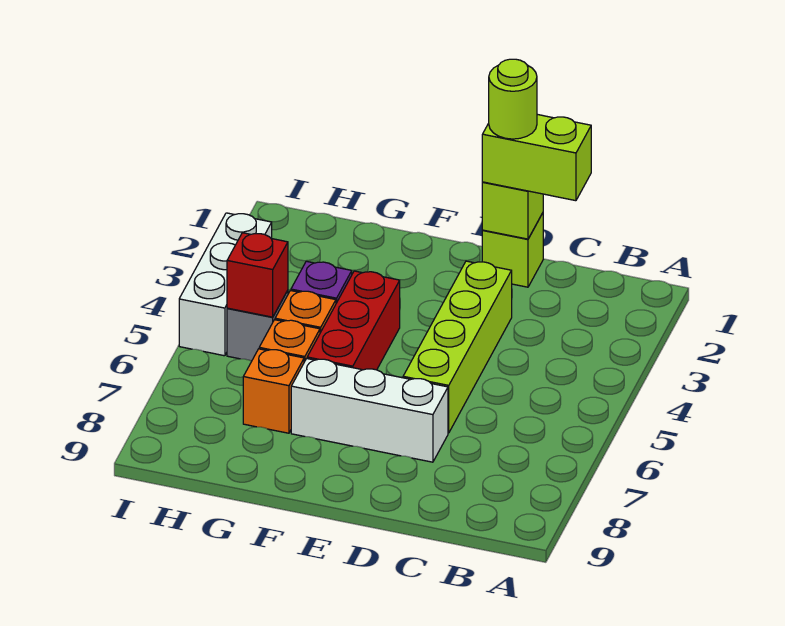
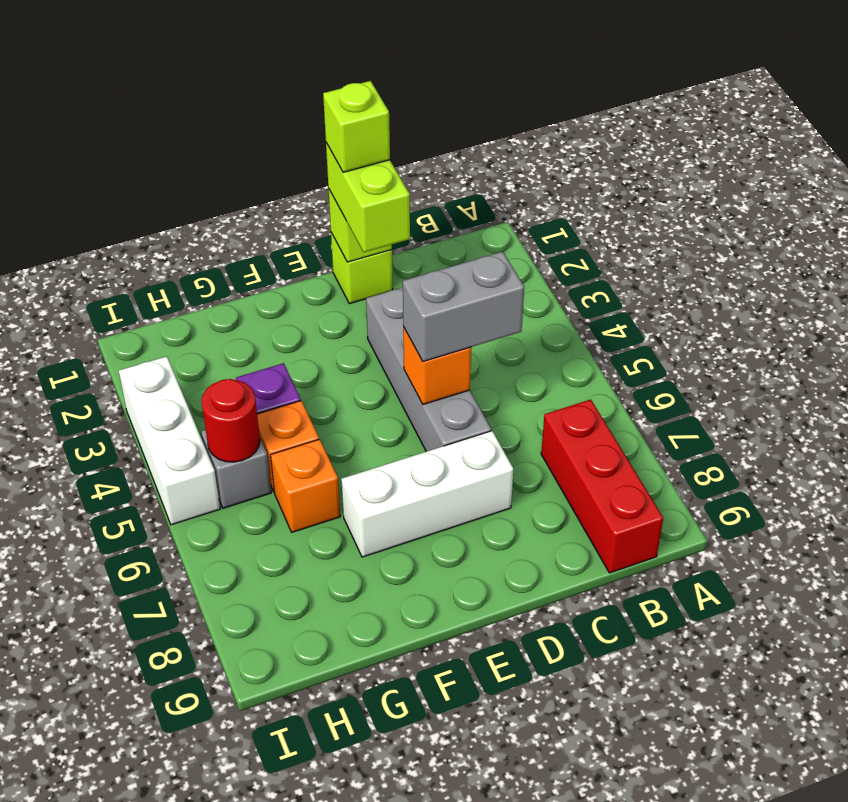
lime brick C1:D1 level 3 -> lime brick D1:D2 level 3
none -> grey brick C5:D5 level 3
lime round brick D1 level 4 -> lime brick D1 level 4
lime brick D3:D6 level 1 -> grey brick D3:D6 level 1
red brick F4:F6 level 1 -> red brick B7:B9 level 1
orange brick G7 level 1 -> orange brick D5 level 2
red brick H5 level 2 -> red round brick H5 level 2

